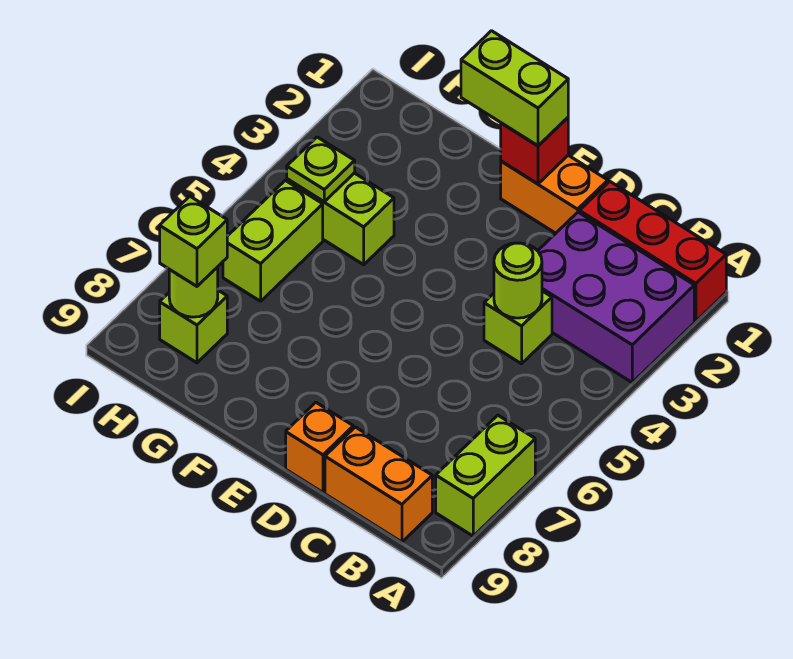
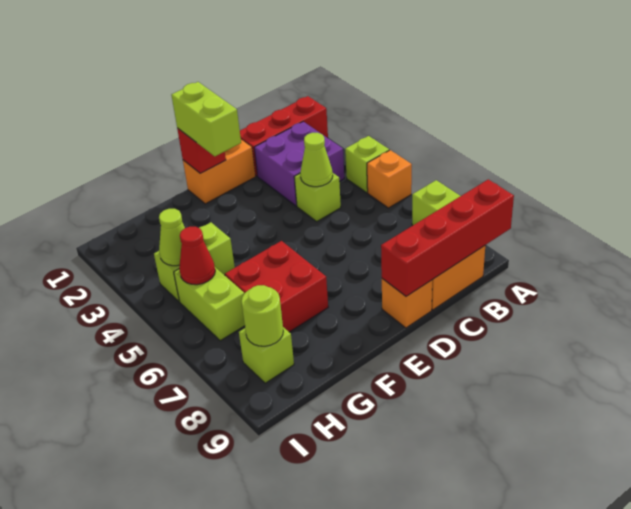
purple brick A2:C3 level 1 -> purple brick B2:C3 level 1
none -> orange brick A5 level 1
none -> red brick A9:D9 level 2
lime round brick C4 level 2 -> lime cone C4 level 2
lime brick E1:F1 level 3 -> lime brick E1:E2 level 3
none -> red brick F6:G7 level 1
lime plate H4 level 2 -> lime cone H4 level 2
none -> red cone H5 level 2
lime brick H8 level 3 -> lime brick A4 level 1

